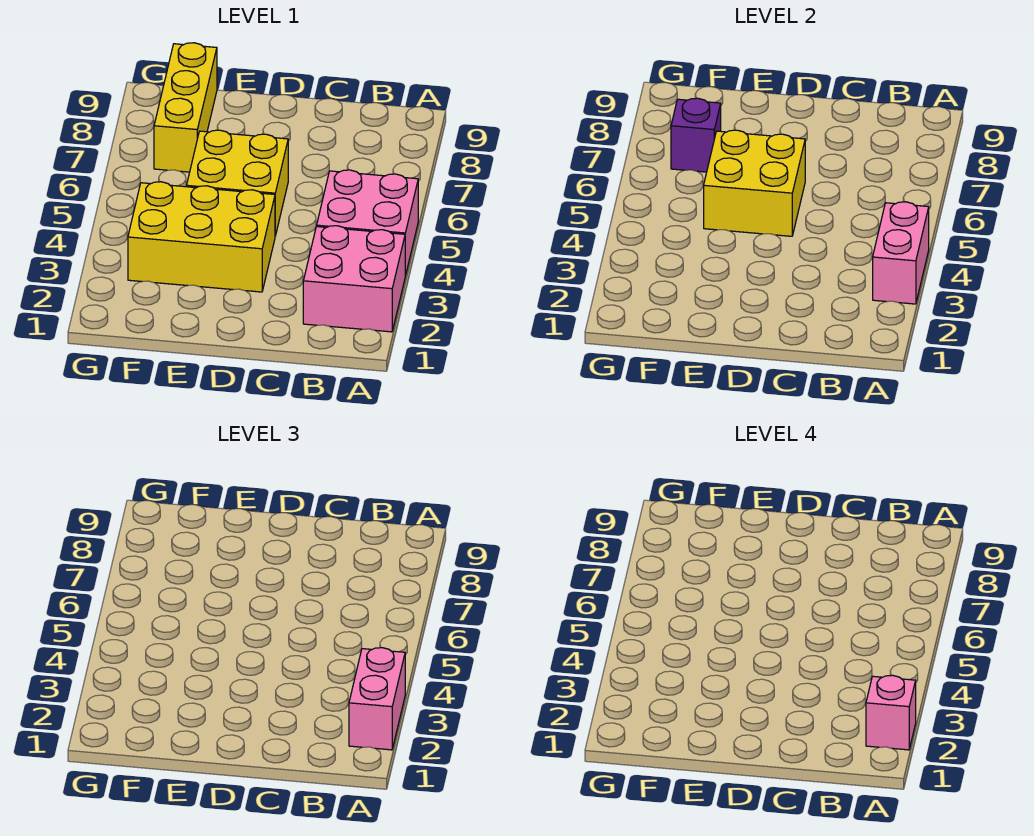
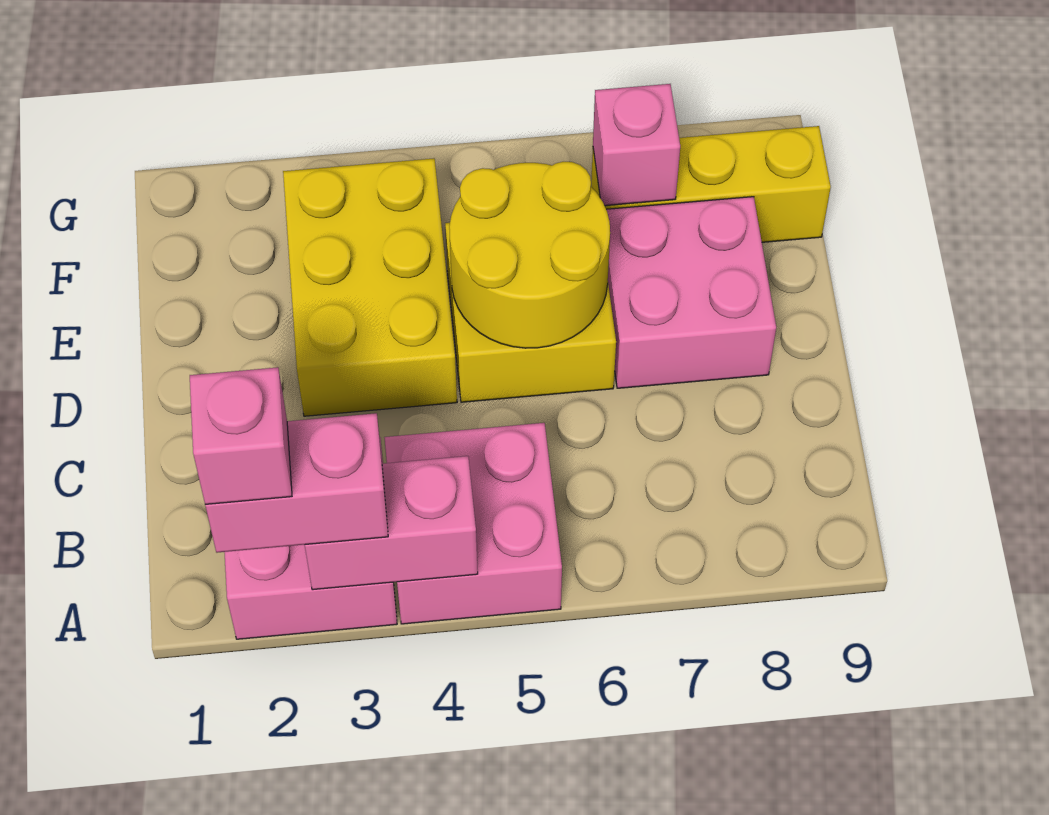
yellow brick D5:E6 level 2 -> yellow round brick D5:E6 level 2
none -> pink brick D7:E8 level 1
purple brick F7 level 2 -> pink brick F7 level 2

